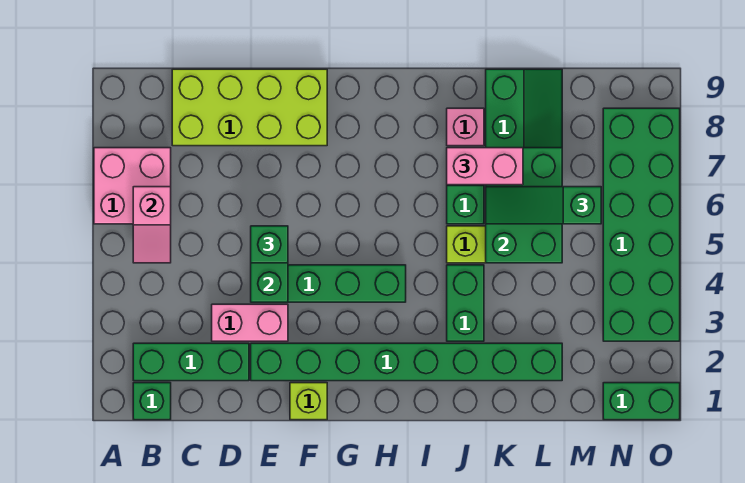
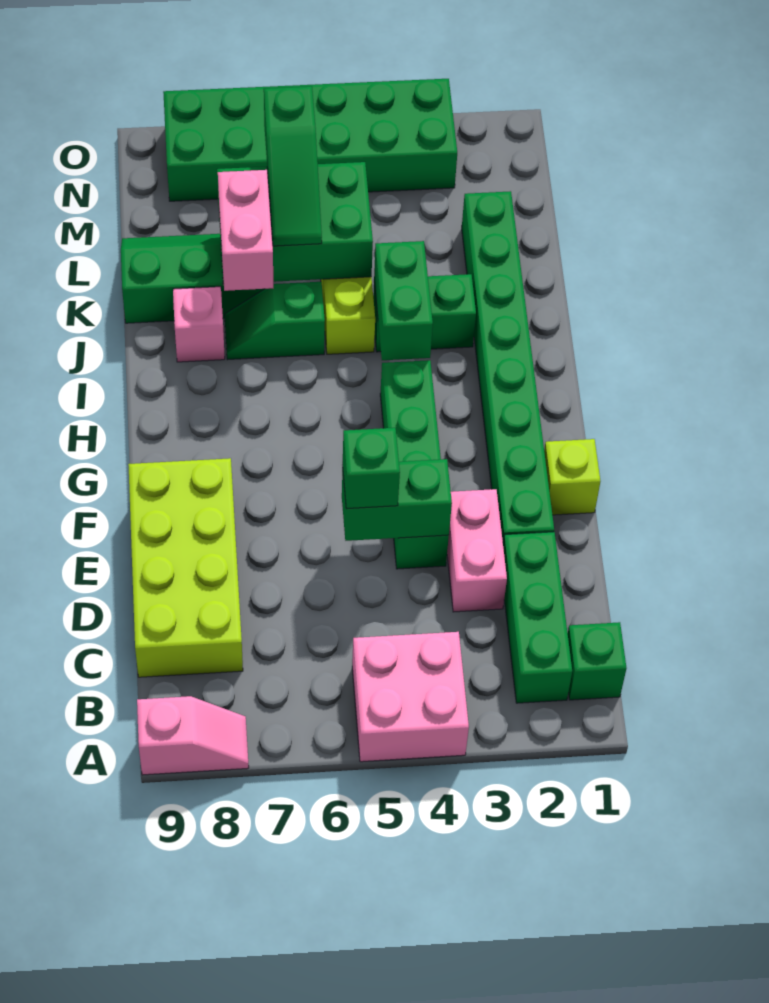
pink brick A6:B7 level 1 -> pink brick A4:B5 level 1
pink slope B5:B6 level 2 top 6 -> pink slope A8:A9 level 1 top 9
green brick N1:O1 level 1 -> green brick I4:J4 level 2

